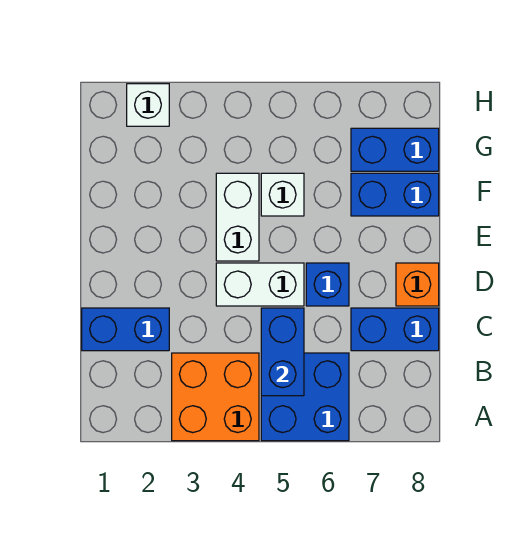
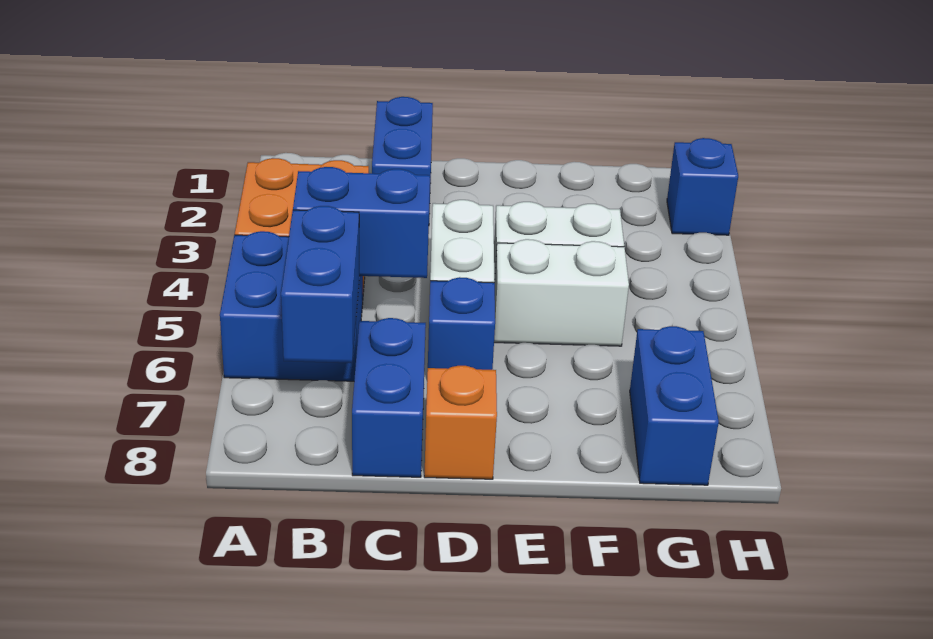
white brick F5 level 1 -> white brick E5:F5 level 1
blue brick F7:F8 level 1 -> blue brick B6:B7 level 2
white brick H2 level 1 -> blue brick H2 level 1

